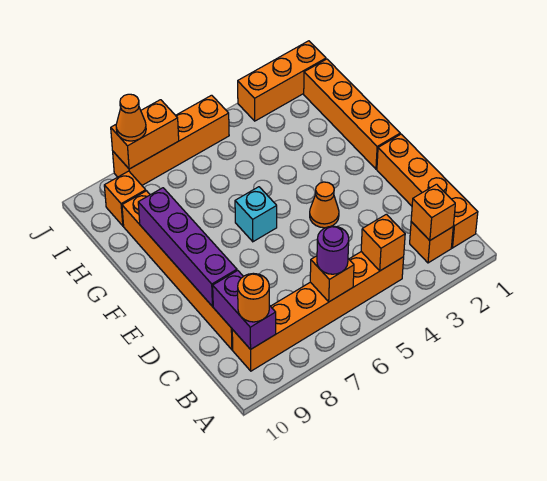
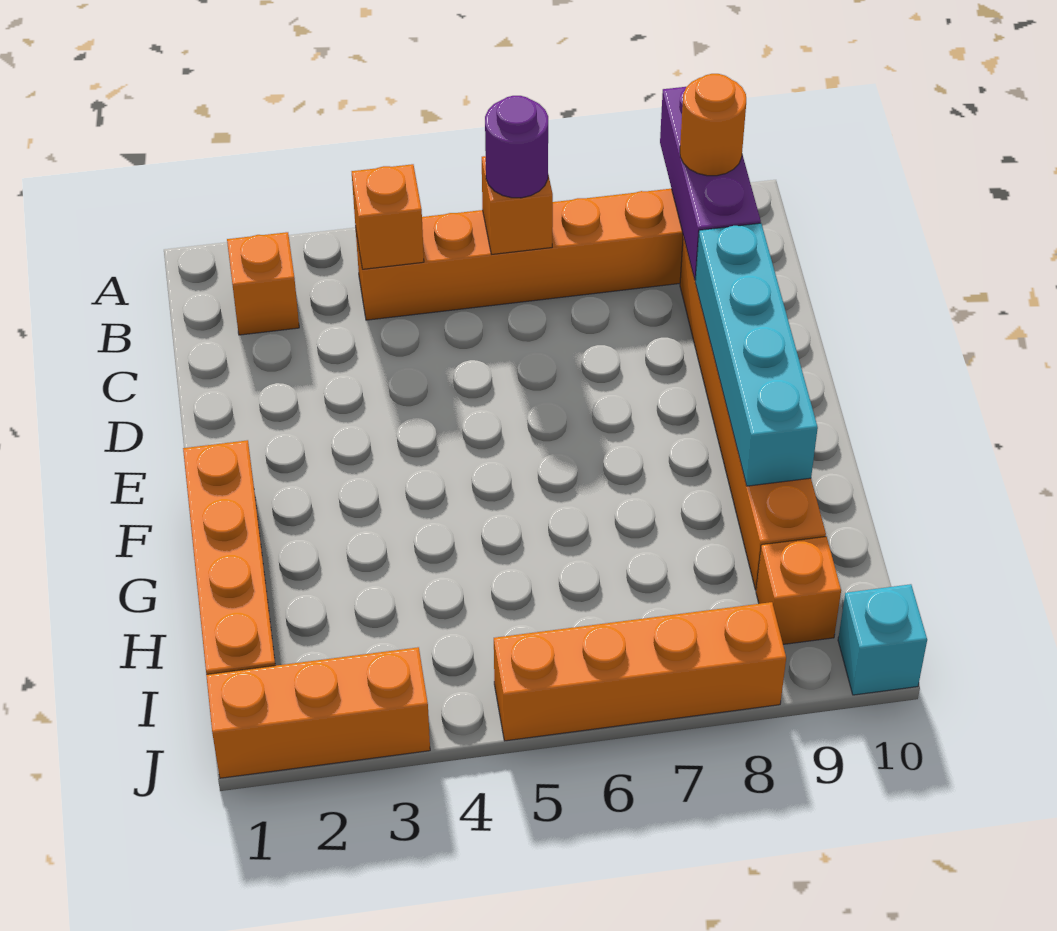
orange brick B1:E1 level 1 -> none
orange brick B2 level 2 -> none
purple brick B9:C9 level 2 -> purple brick A9:C9 level 2
purple brick D9:G9 level 2 -> cyan brick D9:G9 level 2
orange cone E4 level 1 -> none
cyan brick F6 level 1 -> cyan brick J10 level 1
orange brick J7:J8 level 2 -> none
orange cone J8 level 3 -> none

